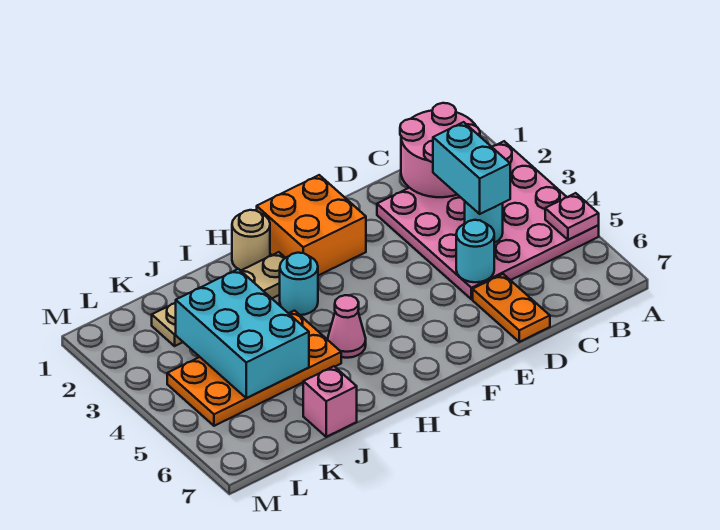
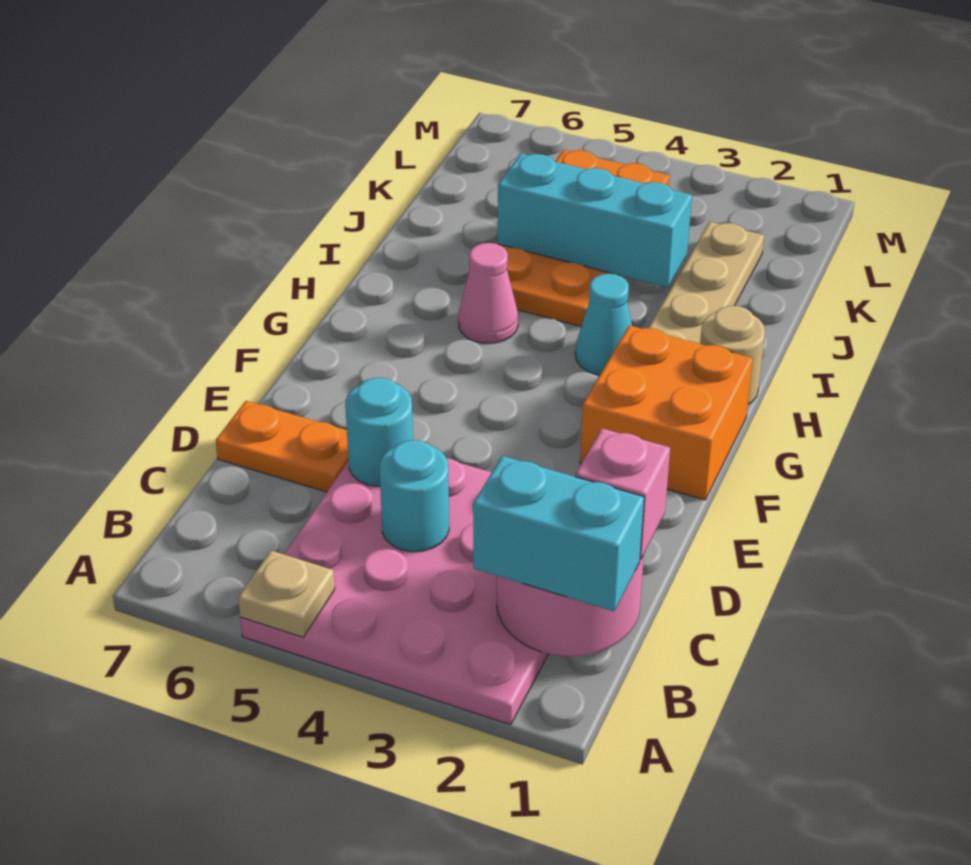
pink plate A5 level 2 -> tan plate A5 level 2
cyan brick C3:C4 level 3 -> cyan brick B1:B2 level 3
cyan round brick H3 level 1 -> cyan cone H3 level 1
cyan brick J3:K5 level 2 -> cyan brick J3:J5 level 2
pink brick J7 level 1 -> pink brick C1 level 3

